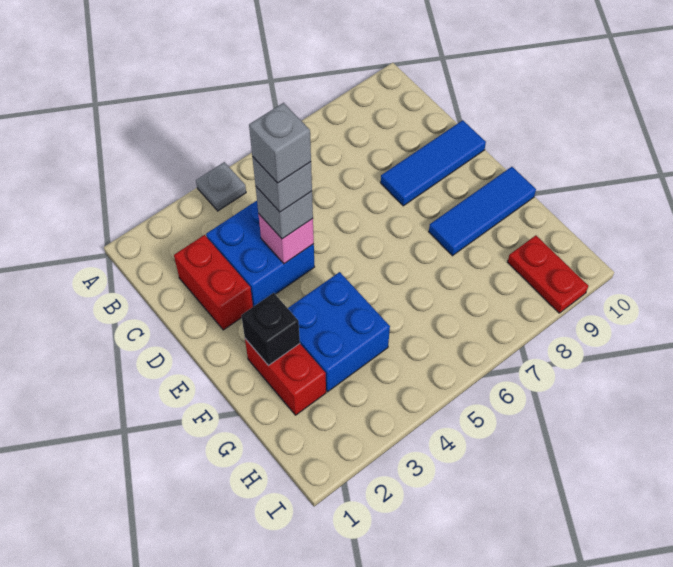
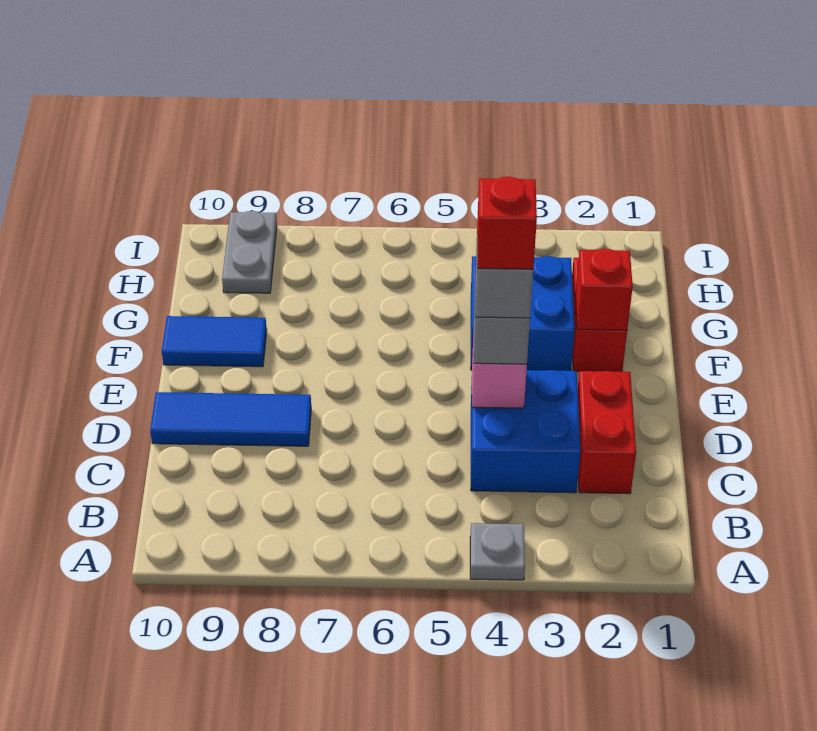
grey brick D4 level 5 -> red brick D4 level 5
black brick F2 level 2 -> red brick F2 level 2
blue tile F8:F10 level 1 -> blue tile F9:F10 level 1
red plate H9:I9 level 1 -> grey plate H9:I9 level 1

